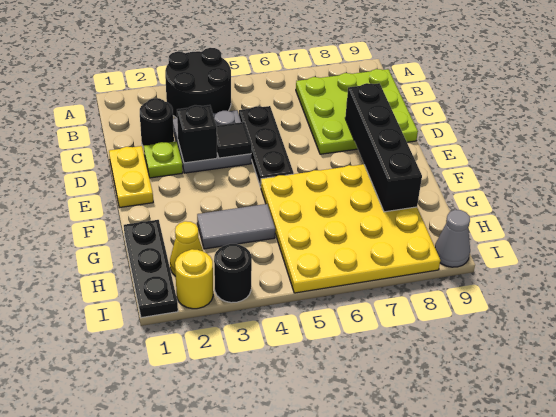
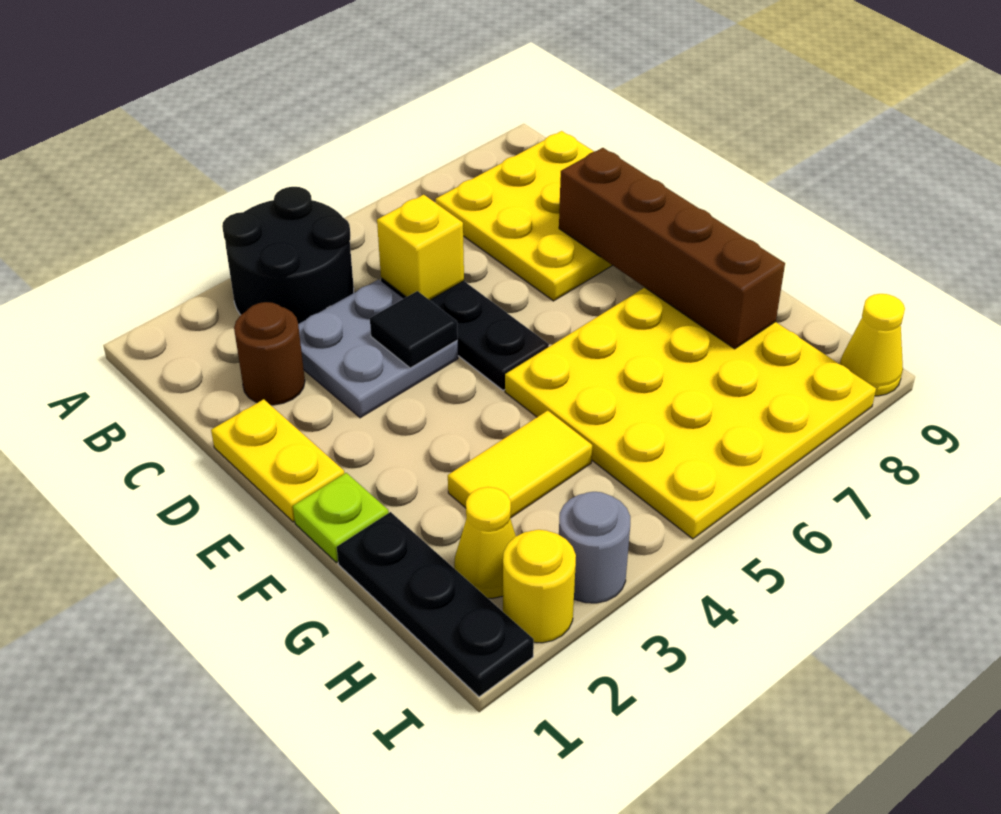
lime plate B7:D9 level 1 -> yellow plate B7:D9 level 1
black round brick C2 level 1 -> brown round brick C2 level 1
none -> yellow brick C5 level 2
lime plate D2 level 1 -> lime plate F1 level 1
black brick D3 level 2 -> none
black brick D8:G8 level 2 -> brown brick D8:G8 level 2
grey tile G3:G4 level 1 -> yellow tile G3:G4 level 1
black round brick I3 level 1 -> grey round brick I3 level 1
grey cone I9 level 1 -> yellow cone I9 level 1

